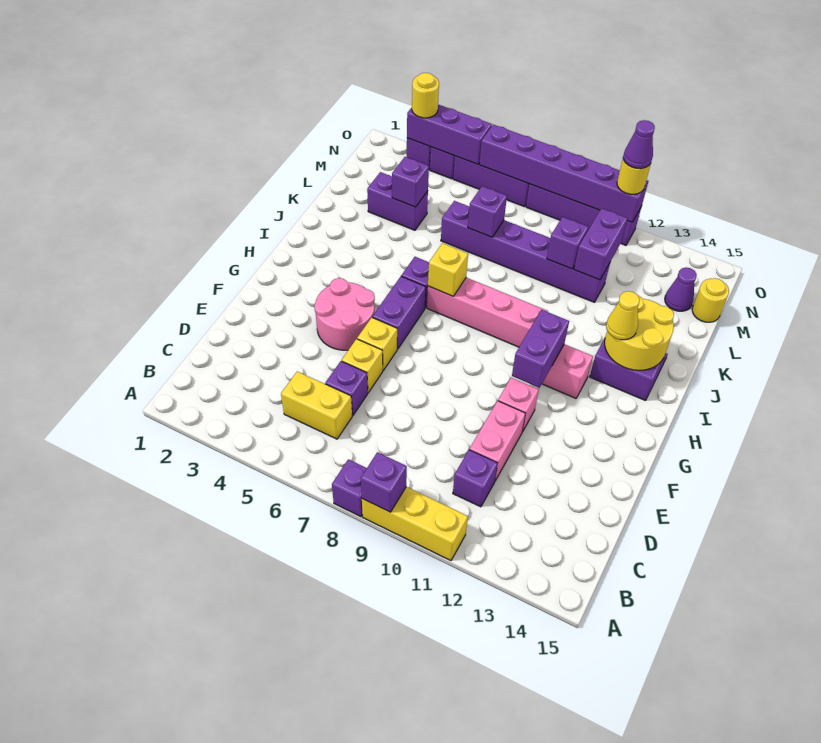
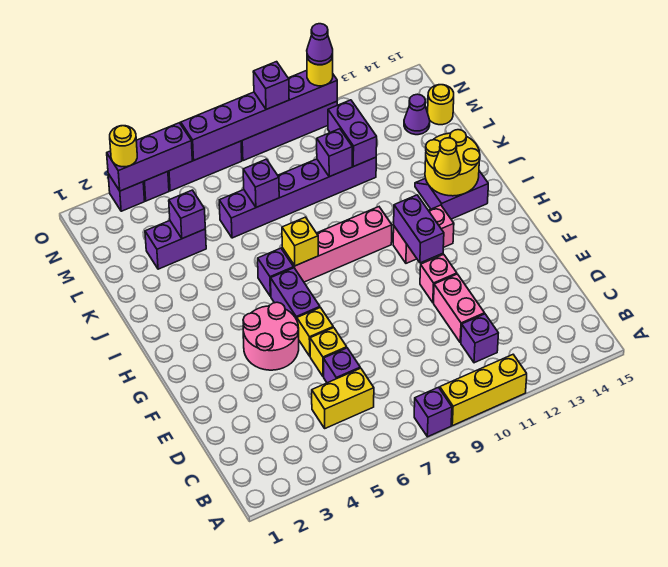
purple brick A9 level 2 -> purple brick O9 level 3

